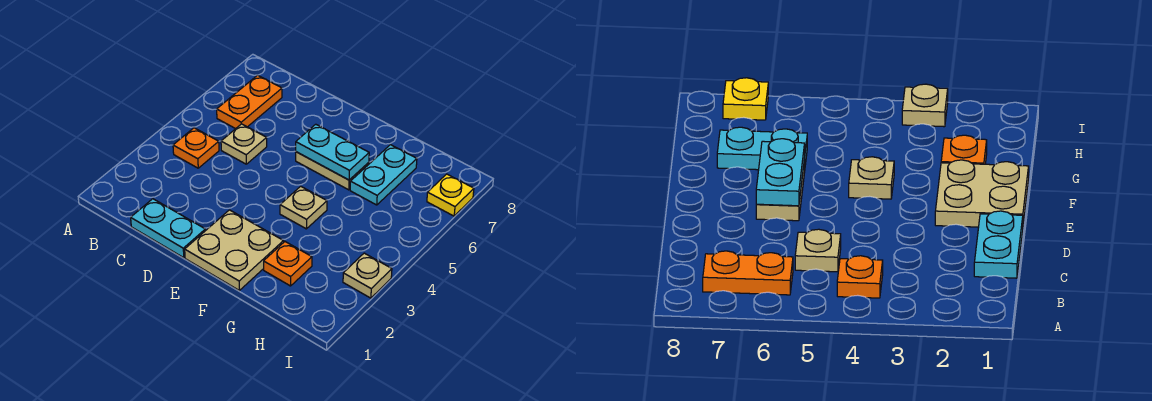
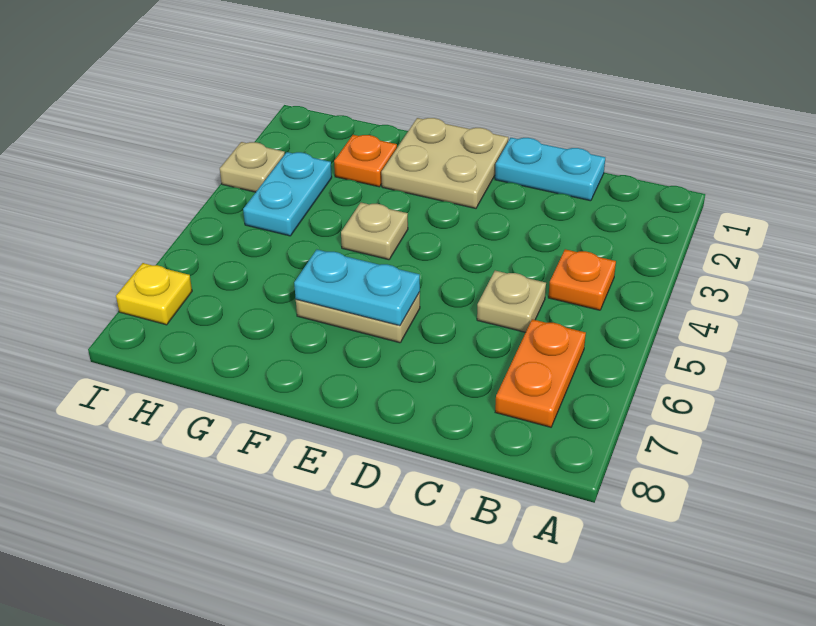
cyan plate G6:G7 level 1 -> cyan plate H3:H4 level 1

